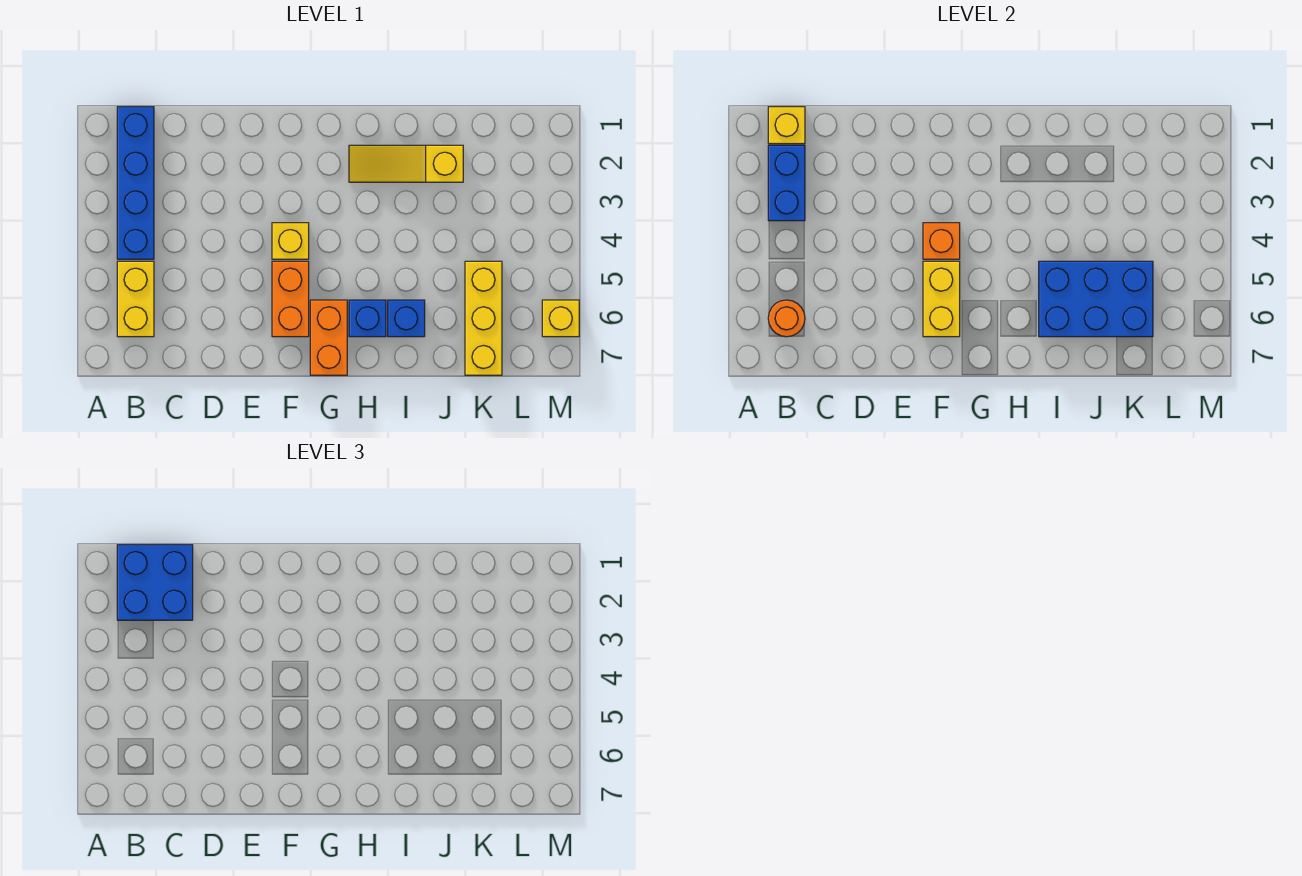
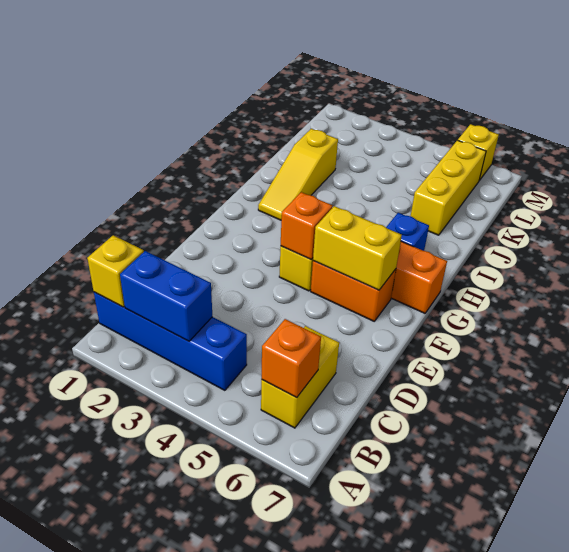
blue brick B1:C2 level 3 -> none
yellow brick B5:B6 level 1 -> yellow brick B6:C6 level 1
orange round brick B6 level 2 -> orange brick B6 level 2
blue brick I5:K6 level 2 -> none
blue brick I6 level 1 -> none
yellow brick K5:K7 level 1 -> yellow brick J6:L6 level 1

